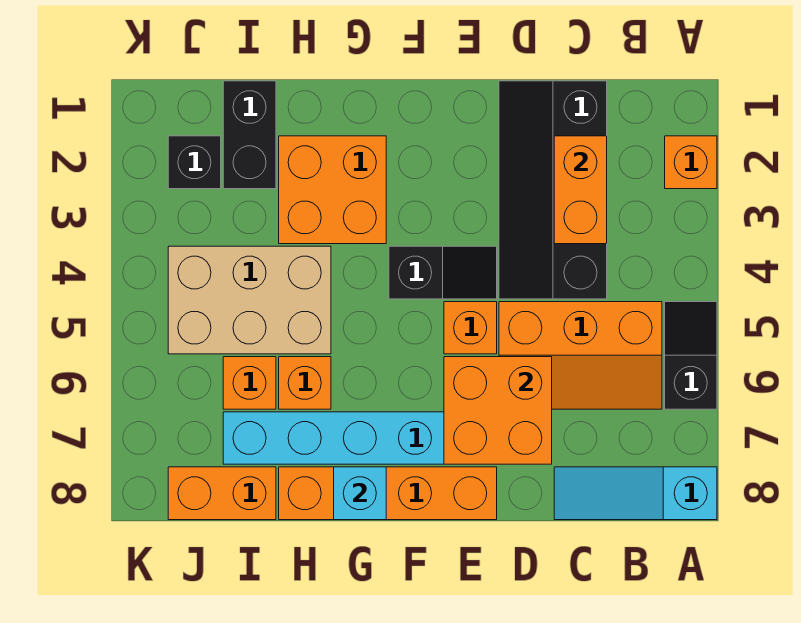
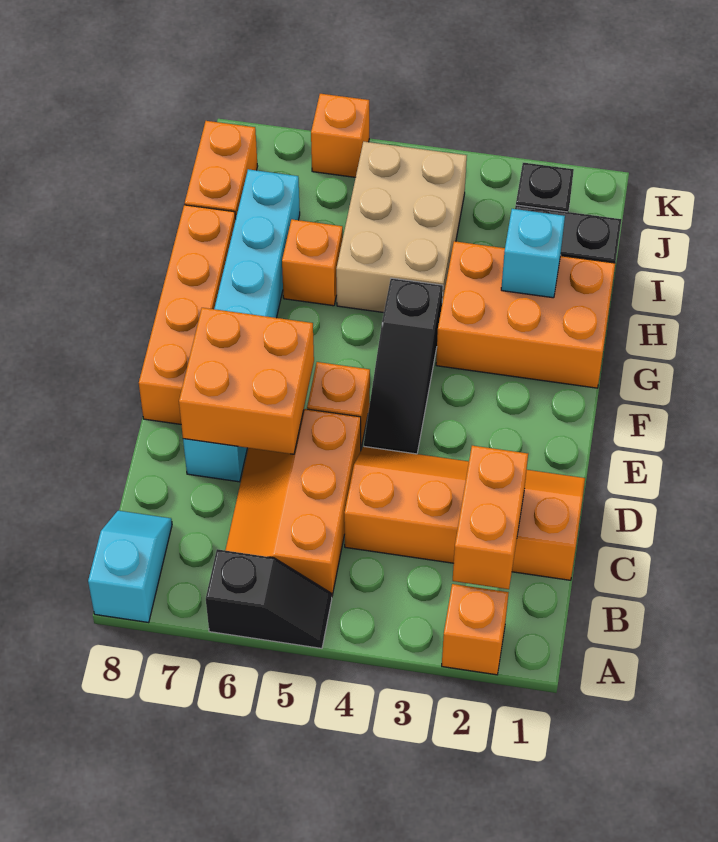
cyan slope A8:C8 level 1 top A -> cyan slope A8:B8 level 1 top A
black slope C1:D4 level 1 top C -> orange slope C1:D4 level 1 top C
orange brick C2:C3 level 2 -> orange brick B2:C2 level 2
black slope E4:F4 level 1 top F -> black slope E4:G4 level 1 top G
orange brick G2:H3 level 1 -> orange brick G1:H3 level 1
cyan brick G8 level 2 -> cyan brick H2 level 2
orange brick I6 level 1 -> orange brick K6 level 1

